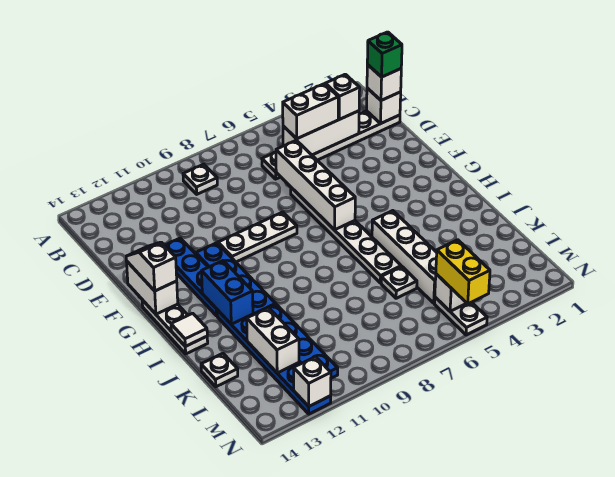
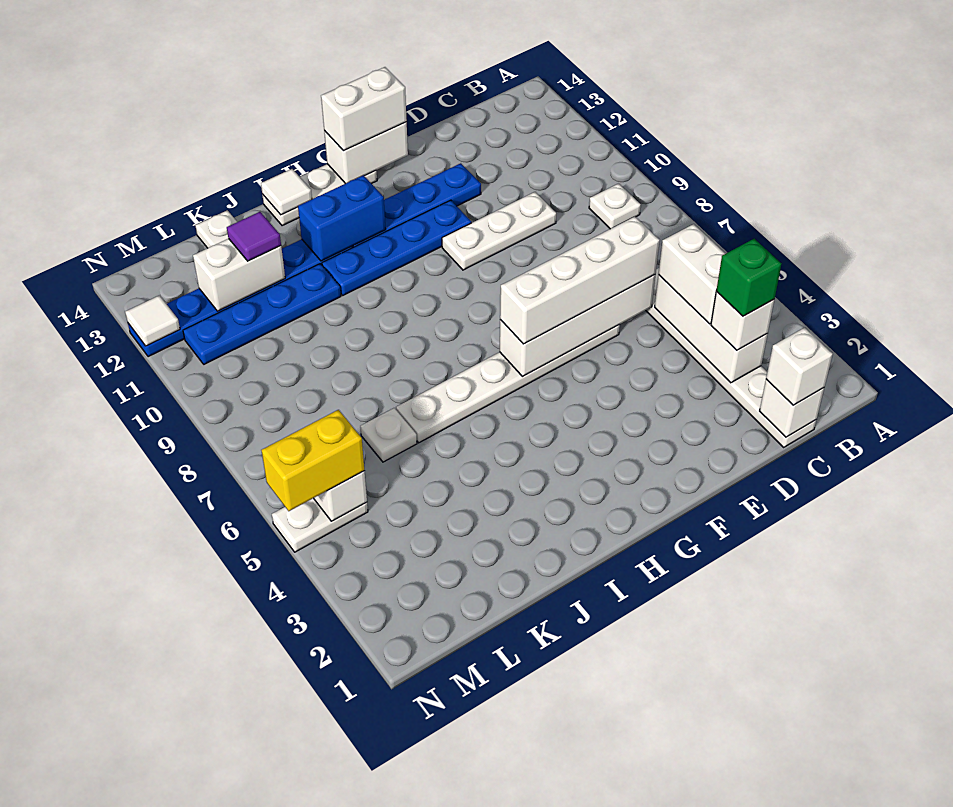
green brick C1 level 4 -> green brick C3 level 4
white plate F8:F10 level 1 -> white plate D10:F10 level 1
white slope F14:G14 level 3 top G -> white brick F14:G14 level 3
white brick I5:L5 level 1 -> white brick D6:G6 level 3
none -> purple tile K12 level 3
white brick N12 level 2 -> white tile N12 level 2

